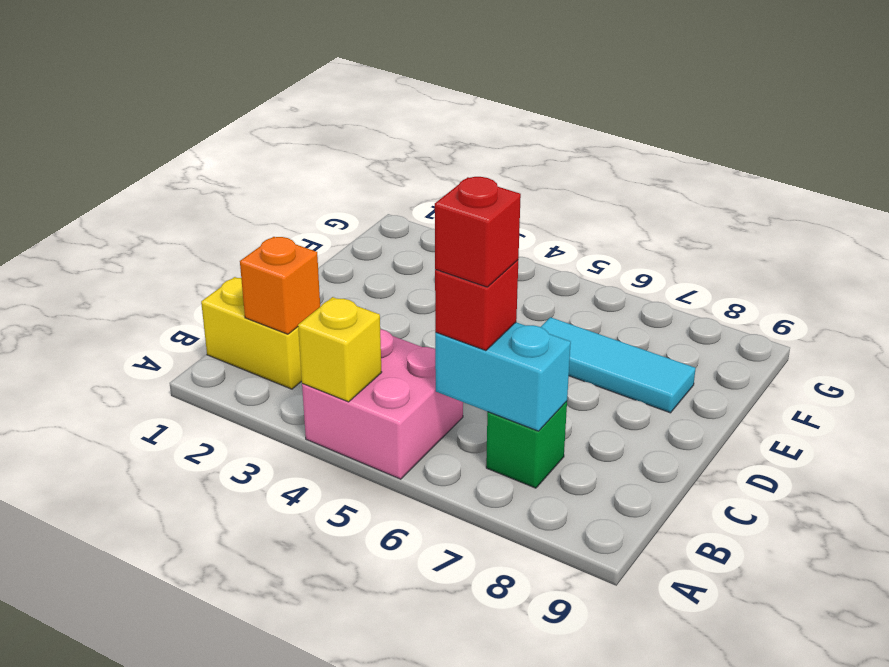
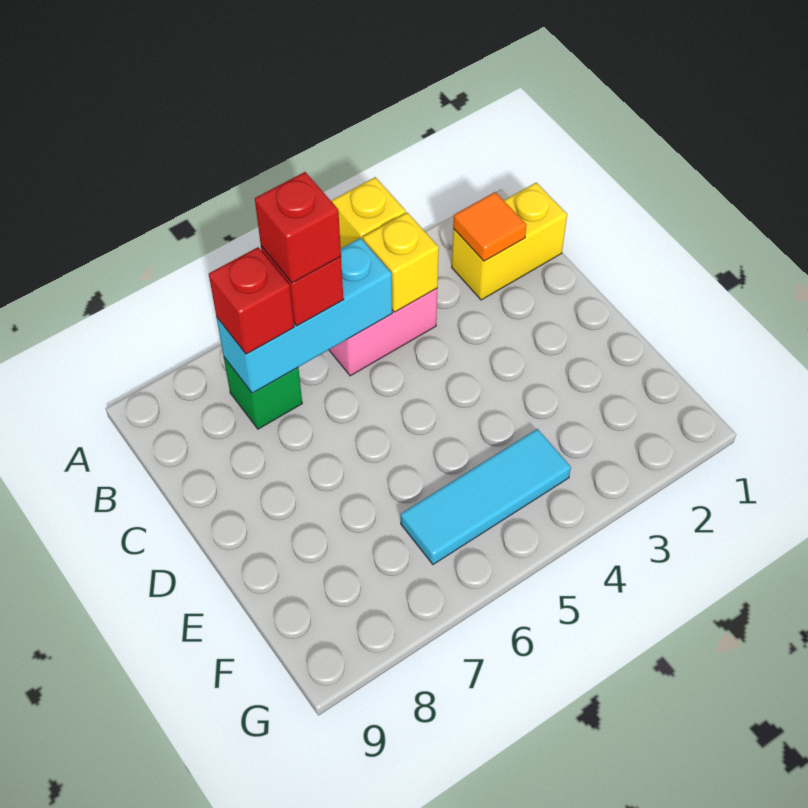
orange brick B2 level 2 -> orange tile B2 level 2
none -> yellow brick B4 level 2
cyan brick B6:B7 level 2 -> cyan brick B5:B7 level 2
none -> red brick B7 level 3
cyan tile E6:E8 level 1 -> cyan tile F4:F6 level 1

